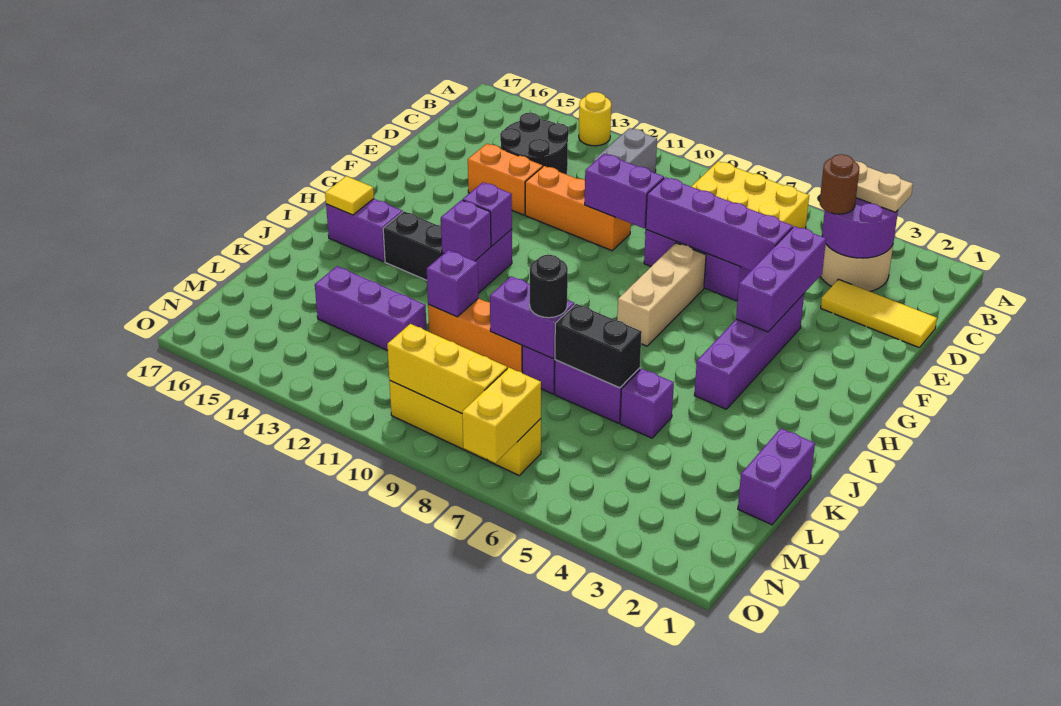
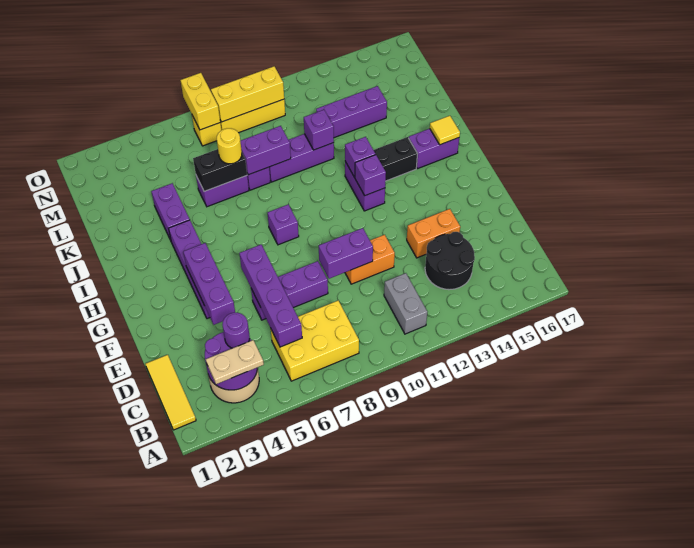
yellow round brick A13 level 1 -> yellow round brick K7 level 3
brown round brick C4 level 3 -> purple round brick C4 level 3
yellow tile D1:D3 level 1 -> yellow tile B1:D1 level 1
purple brick E5:E8 level 2 -> purple brick C6:F6 level 2
orange brick E10:E12 level 1 -> orange brick E10:E11 level 1
tan brick F7:H7 level 1 -> none
purple brick K1:L1 level 1 -> purple brick J4:K4 level 1
purple brick K5 level 1 -> purple brick H8 level 1
black round brick K8 level 3 -> none
orange brick K9:K11 level 1 -> purple brick K9:K11 level 1

